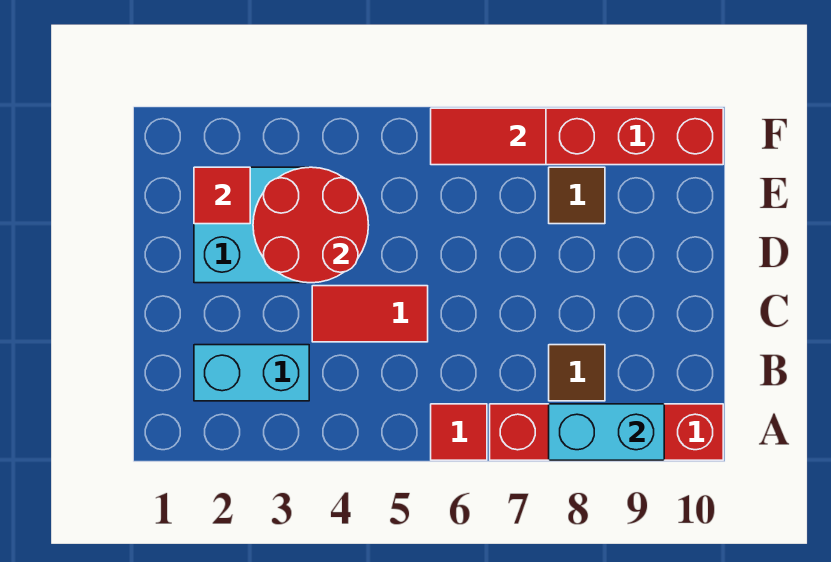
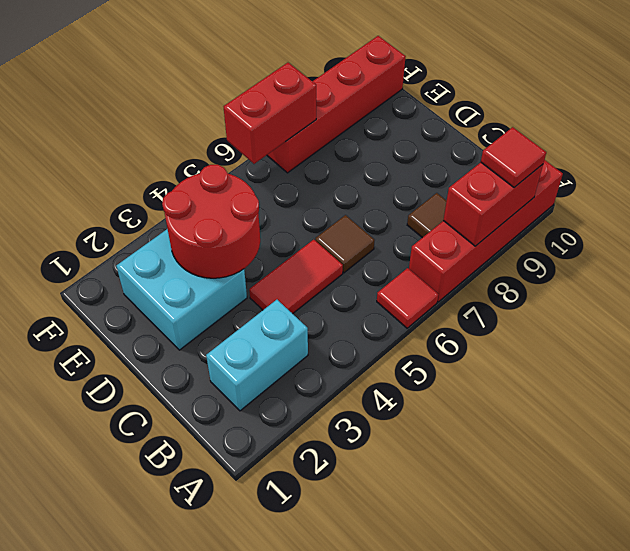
cyan brick A8:A9 level 2 -> red brick A8:A9 level 2
red tile E2 level 2 -> red tile A9 level 3
brown tile E8 level 1 -> brown tile C6 level 1
red tile F6:F7 level 2 -> red brick F6:F7 level 2

